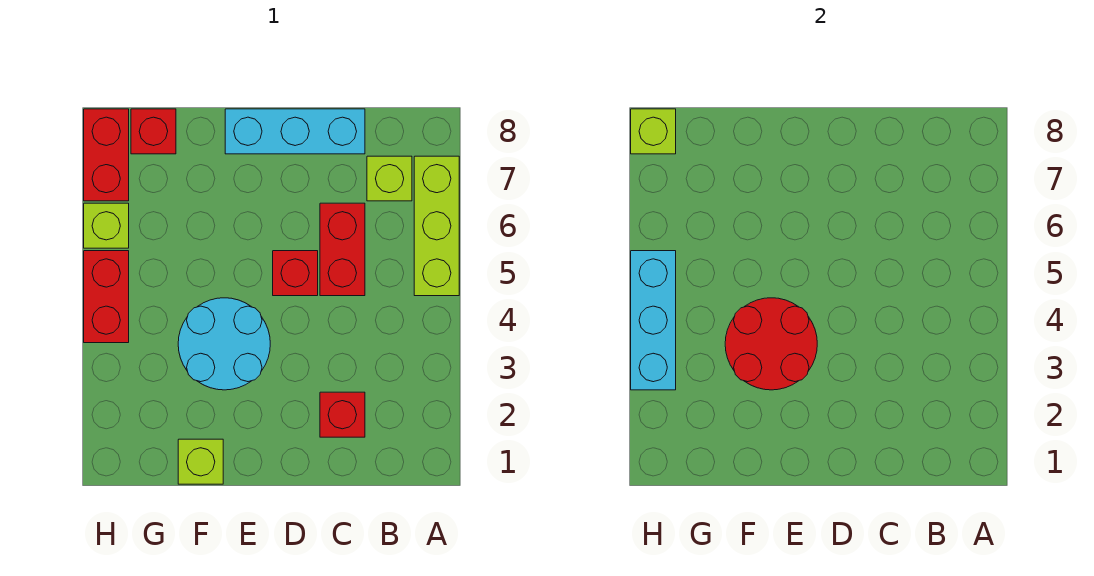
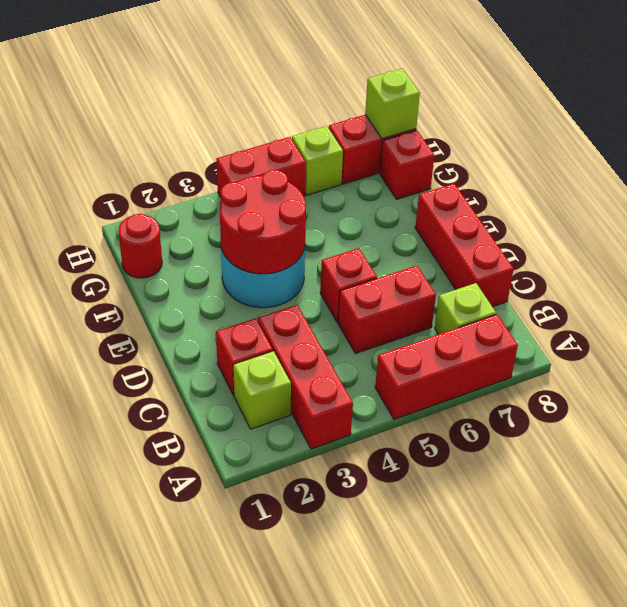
none -> red brick A3:C3 level 1
lime brick A5:A7 level 1 -> red brick A5:A7 level 1
cyan brick C8:E8 level 1 -> red brick C8:E8 level 1
lime brick F1 level 1 -> lime brick B2 level 1
none -> red round brick G1 level 1
cyan brick H3:H5 level 2 -> none

